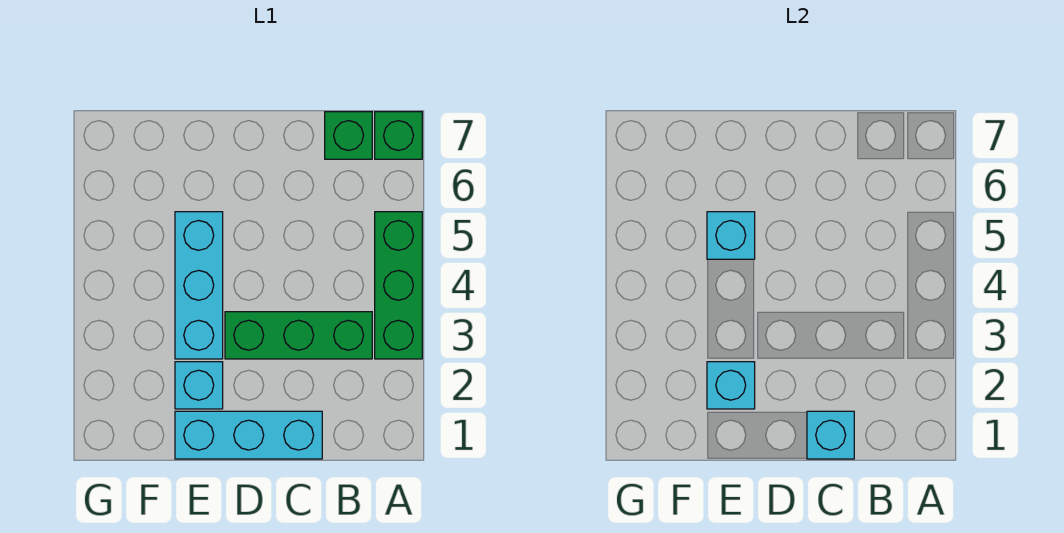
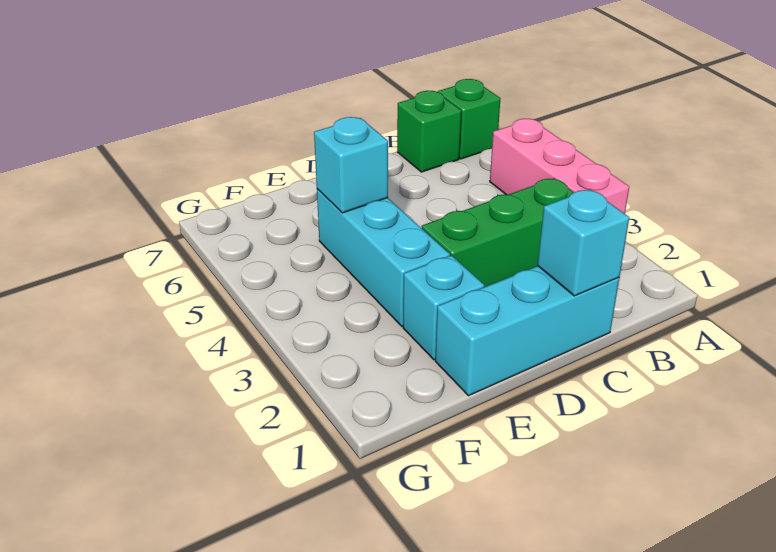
green brick A3:A5 level 1 -> pink brick A3:A5 level 1
cyan brick E2 level 2 -> none

